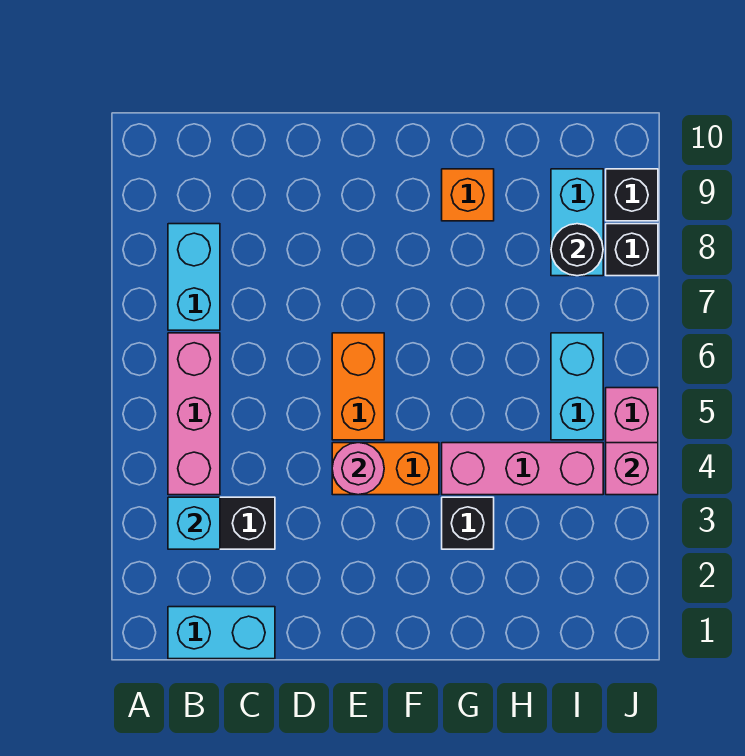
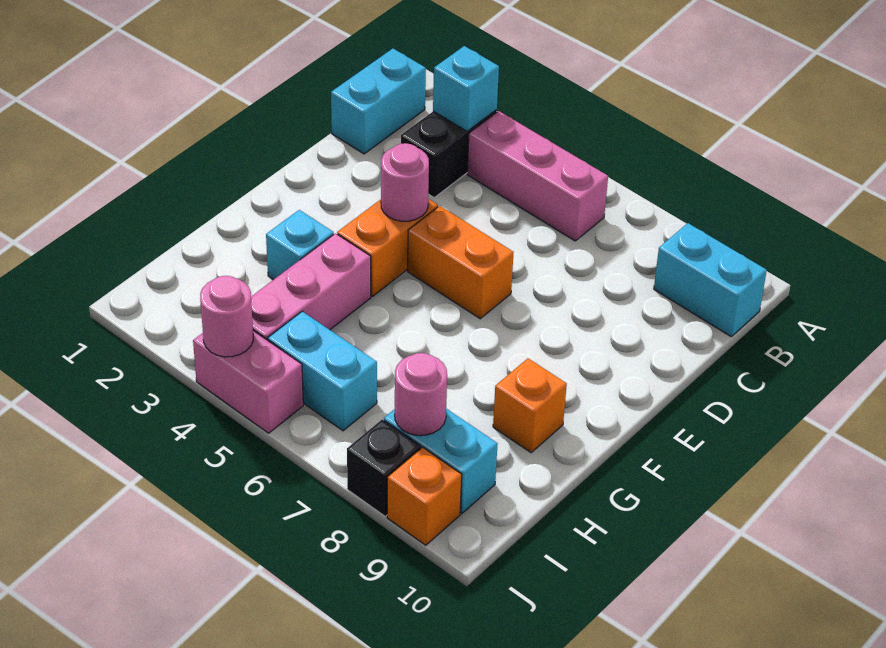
cyan brick B7:B8 level 1 -> cyan brick B9:B10 level 1
black brick G3 level 1 -> cyan brick G3 level 1
black round brick I8 level 2 -> pink round brick I8 level 2
pink brick J4 level 2 -> pink round brick J4 level 2
black brick J9 level 1 -> orange brick J9 level 1

